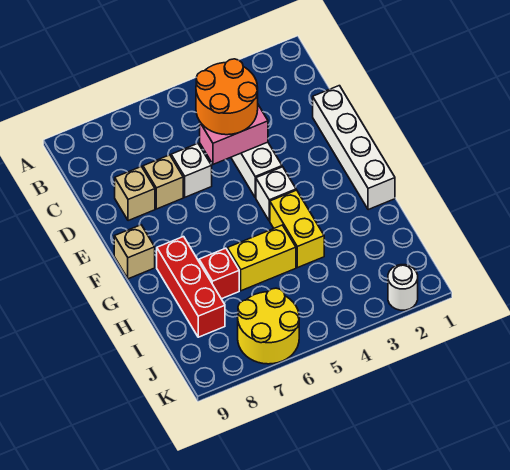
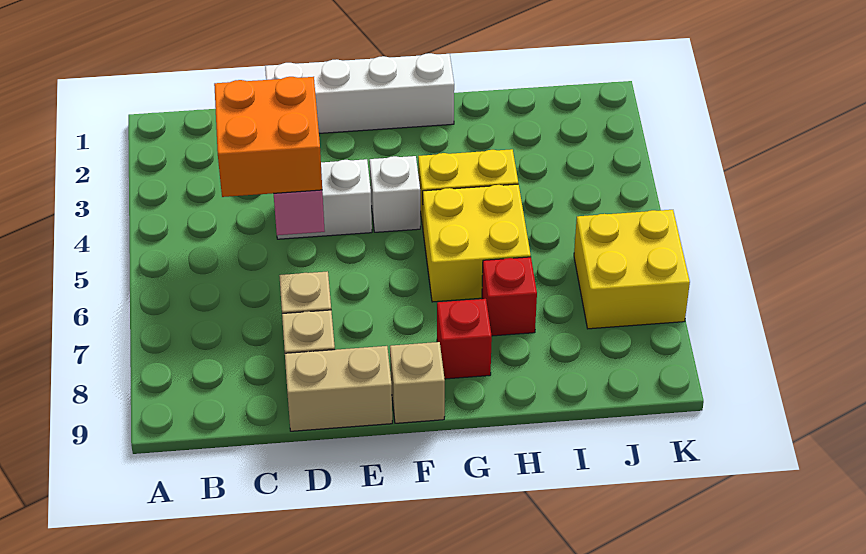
orange round brick C4:D5 level 3 -> orange brick C4:D5 level 3
white brick D6 level 1 -> none
none -> tan brick D9:E9 level 1
red brick G8:I8 level 1 -> red brick G8 level 1
yellow brick H5:H6 level 1 -> yellow brick G5:H6 level 1
yellow round brick J6:K7 level 1 -> yellow brick J6:K7 level 1
white round brick K2 level 1 -> none

